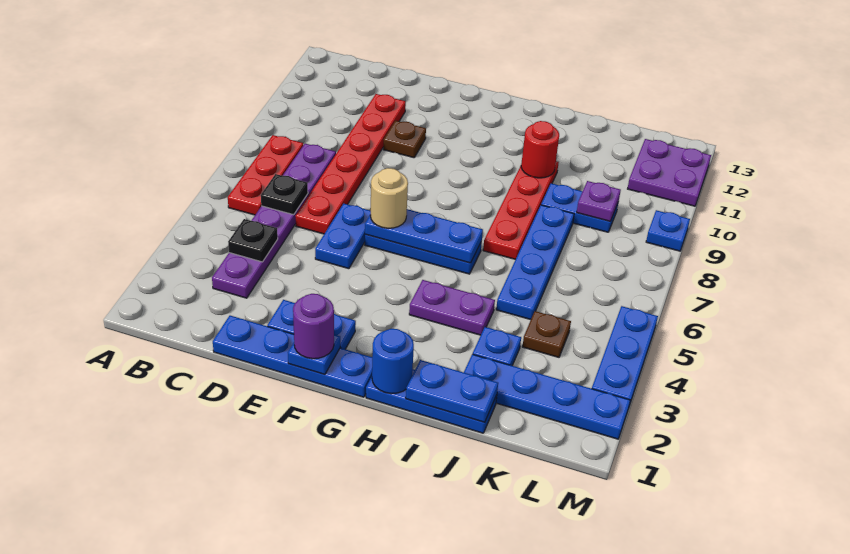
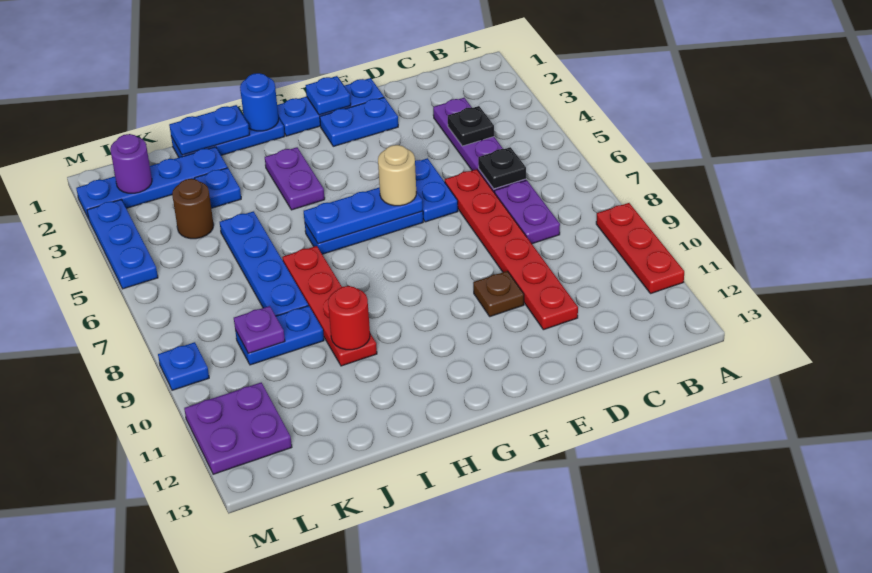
red plate B6:B8 level 1 -> red plate A9:A11 level 1
blue plate D1:G1 level 1 -> blue plate E1:G1 level 1
purple round brick F1 level 3 -> purple round brick L2 level 2
purple plate H4:I4 level 1 -> purple plate H3:H4 level 1
brown plate K4 level 1 -> brown round brick K4 level 1

